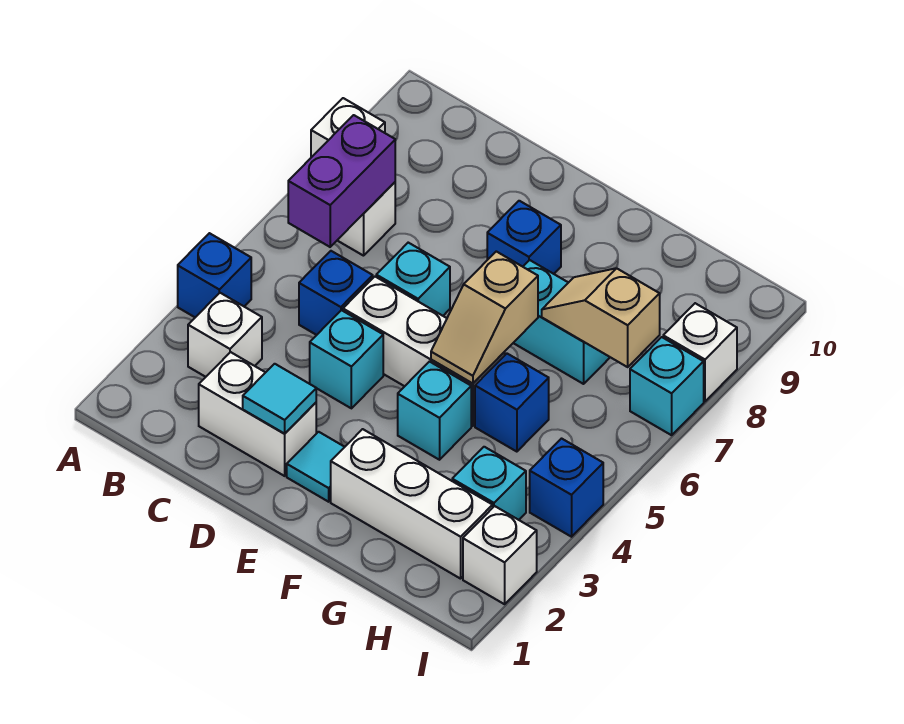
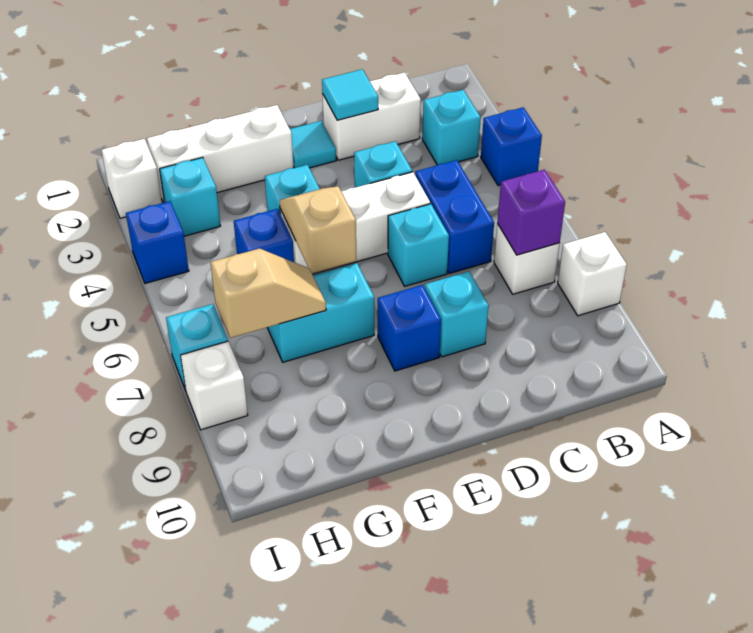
white brick B3 level 1 -> cyan brick B3 level 1
purple brick B6:B7 level 2 -> purple brick B7 level 2
blue brick C5 level 1 -> blue brick C5:C6 level 1
none -> cyan brick D8 level 1

